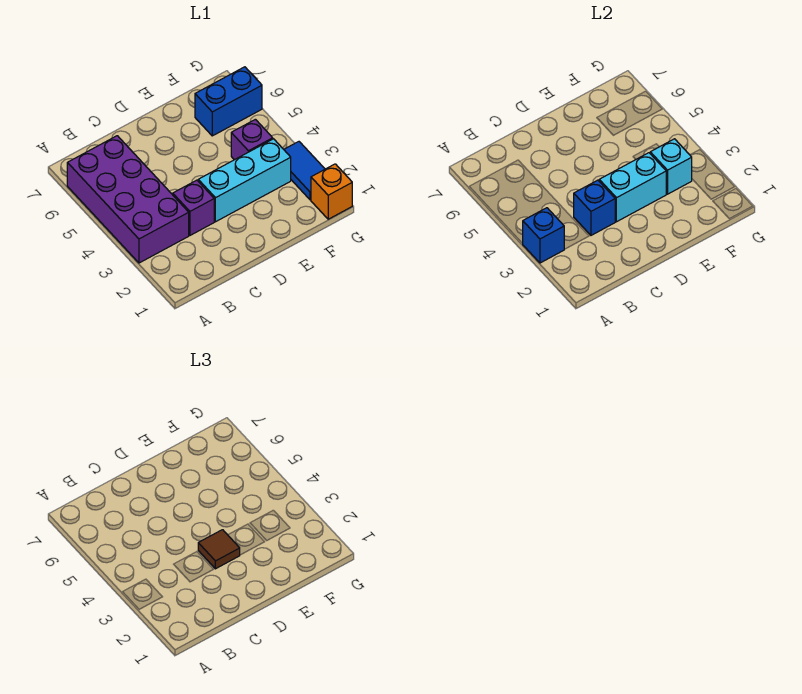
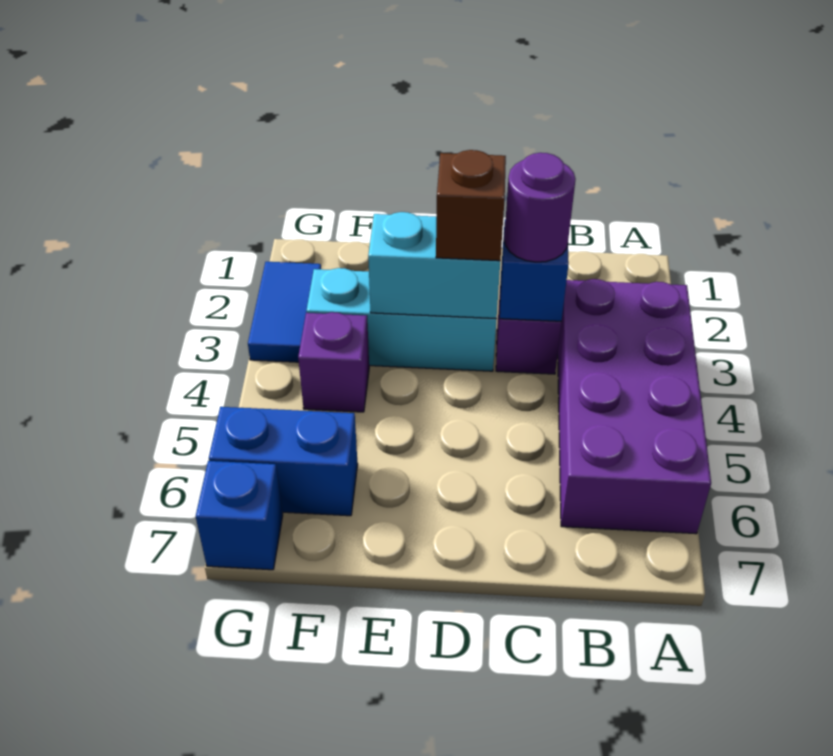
blue brick A3 level 2 -> blue brick G7 level 1
none -> purple round brick C3 level 3
brown tile D3 level 3 -> brown brick D3 level 3
cyan brick F3 level 2 -> none
orange brick G1 level 1 -> none

